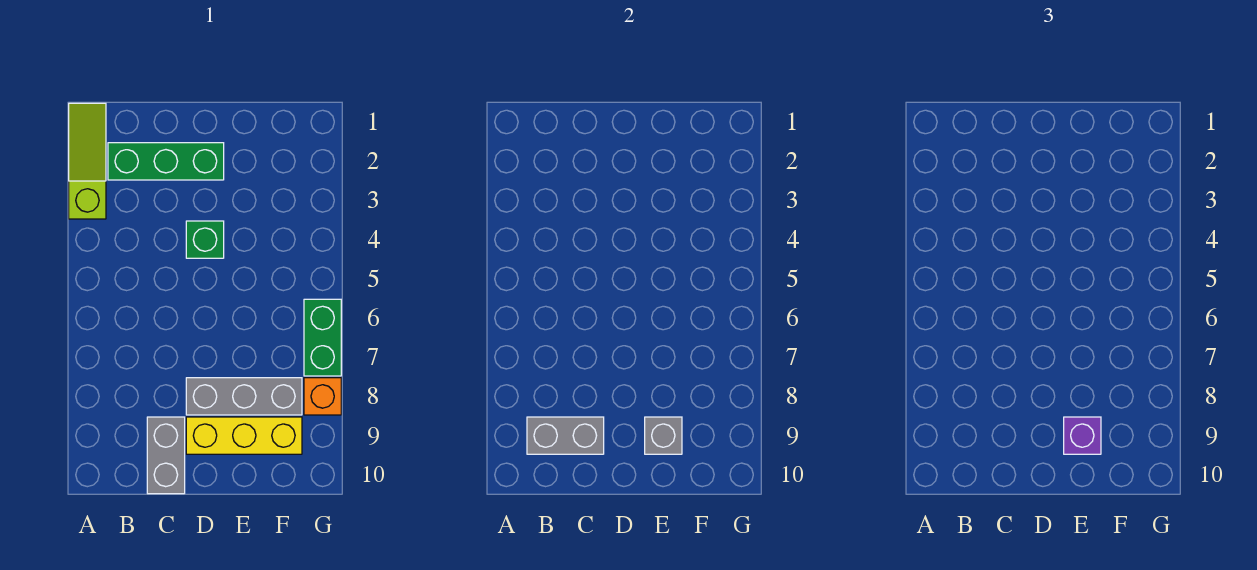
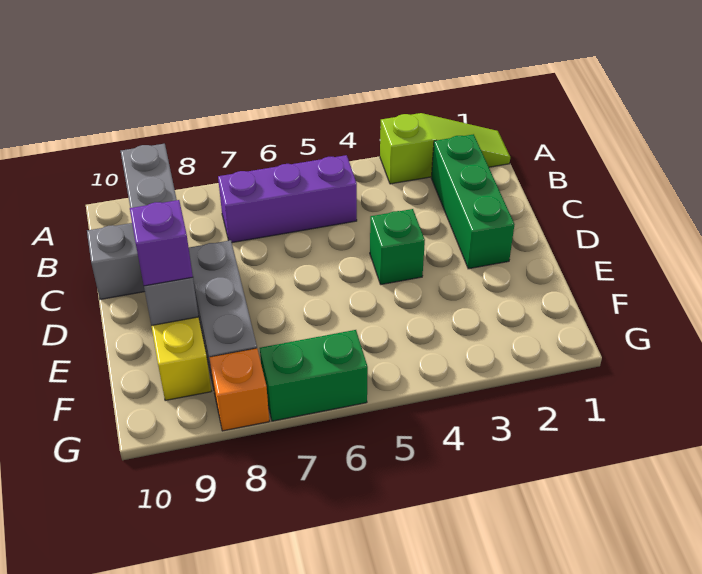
none -> purple brick B5:B7 level 1

